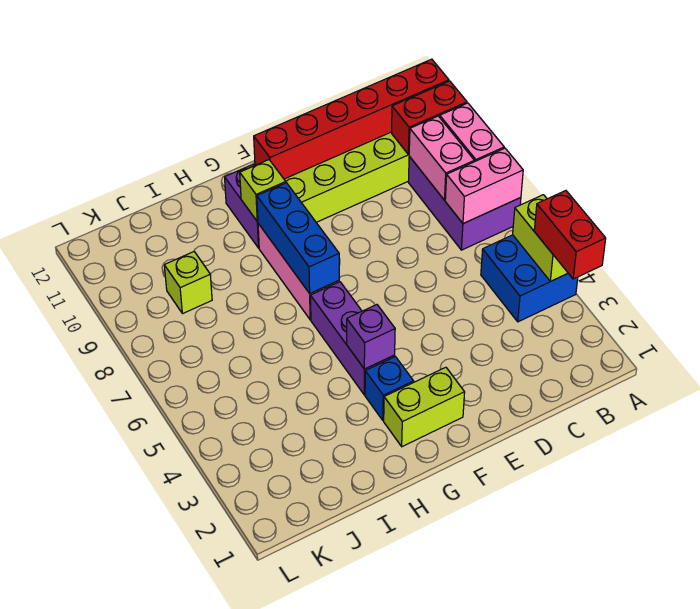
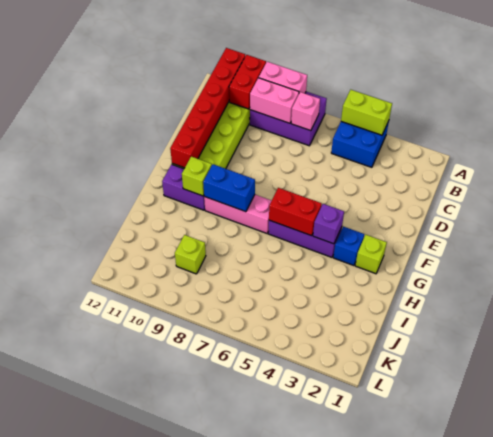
red brick A3:A4 level 3 -> red brick G5:G6 level 2
pink brick A7:B7 level 2 -> pink brick B7 level 2
lime brick F2:G2 level 1 -> lime brick G2 level 1
blue brick G7:G9 level 2 -> blue brick G8:G9 level 2

